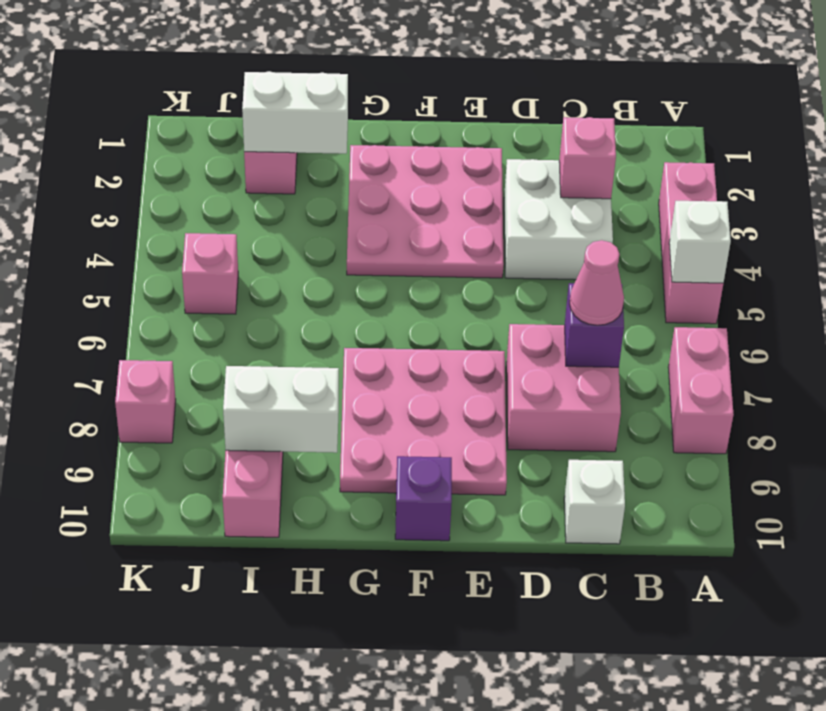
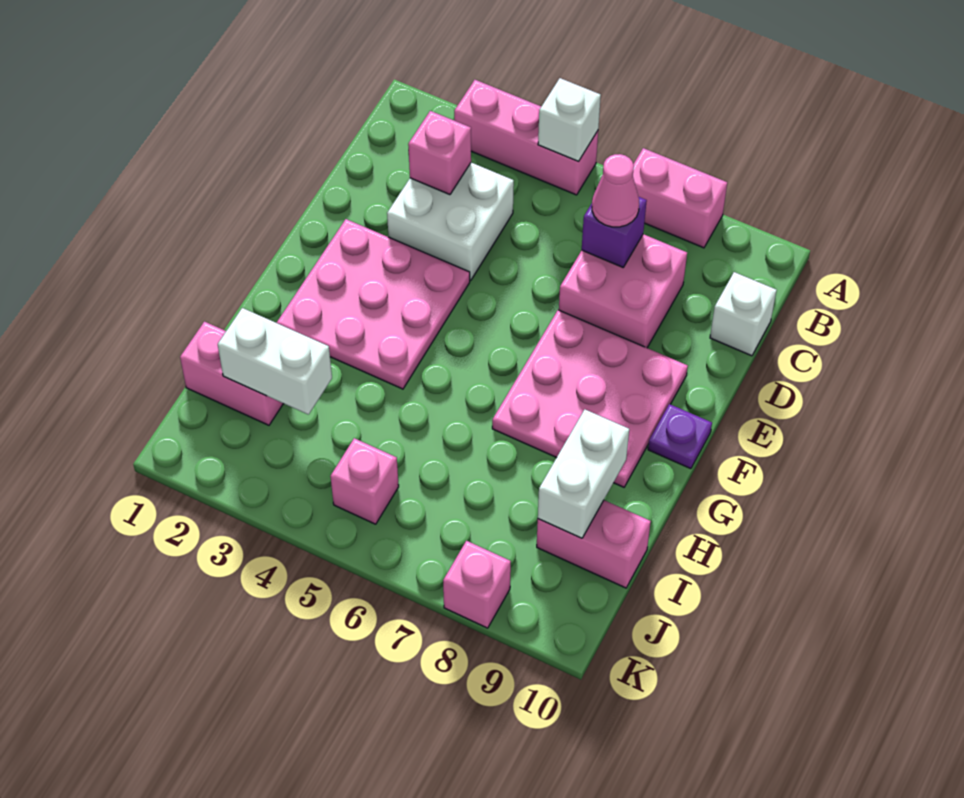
purple brick F10 level 1 -> purple plate F10 level 1
white brick H2:I2 level 2 -> white brick I2:I3 level 2

